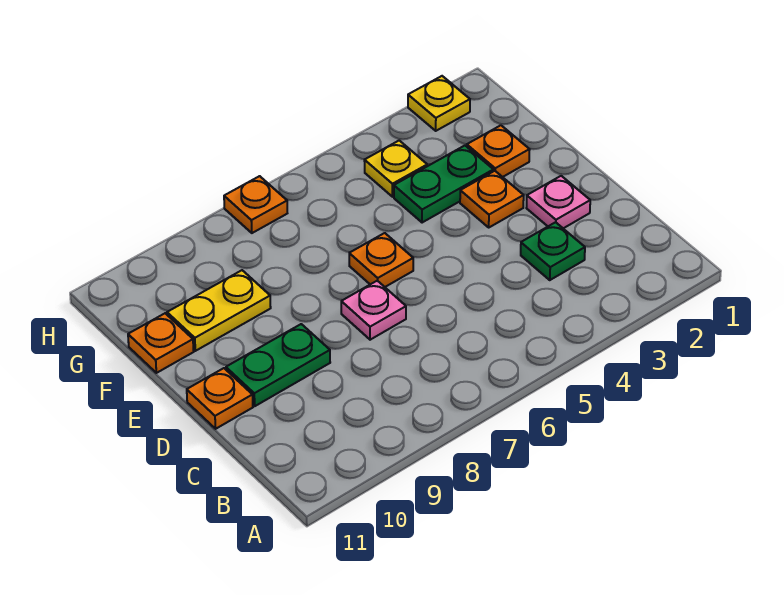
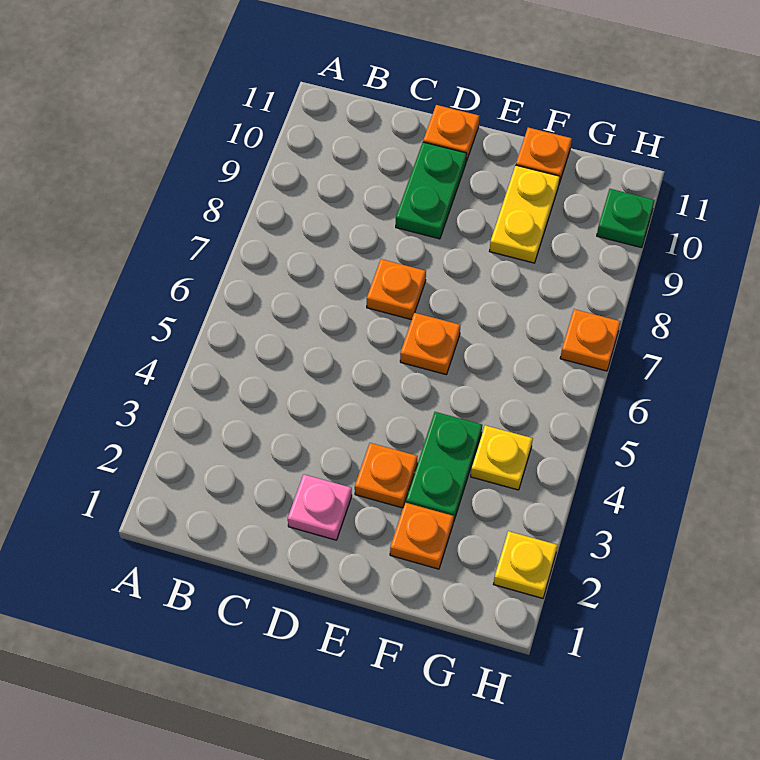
green plate C3 level 1 -> green plate H10 level 1
pink plate D7 level 1 -> orange plate D7 level 1

